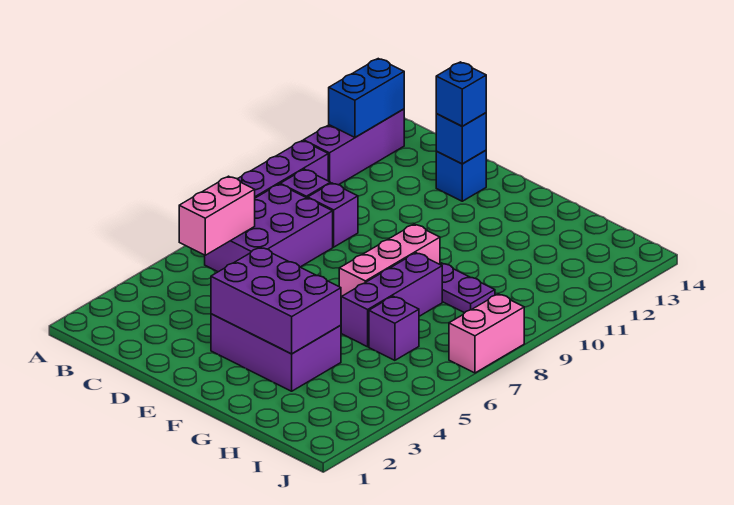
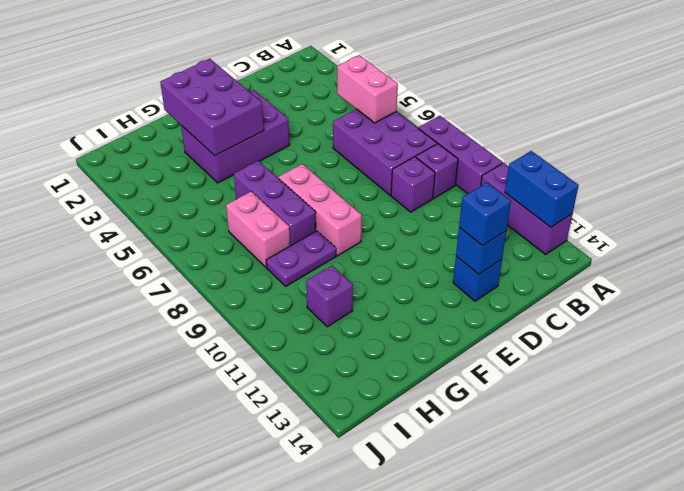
purple brick E3:G4 level 2 -> purple brick F2:G4 level 2
purple brick H6 level 1 -> purple brick H11 level 1
pink brick J7:J8 level 1 -> pink brick H7:H8 level 1

